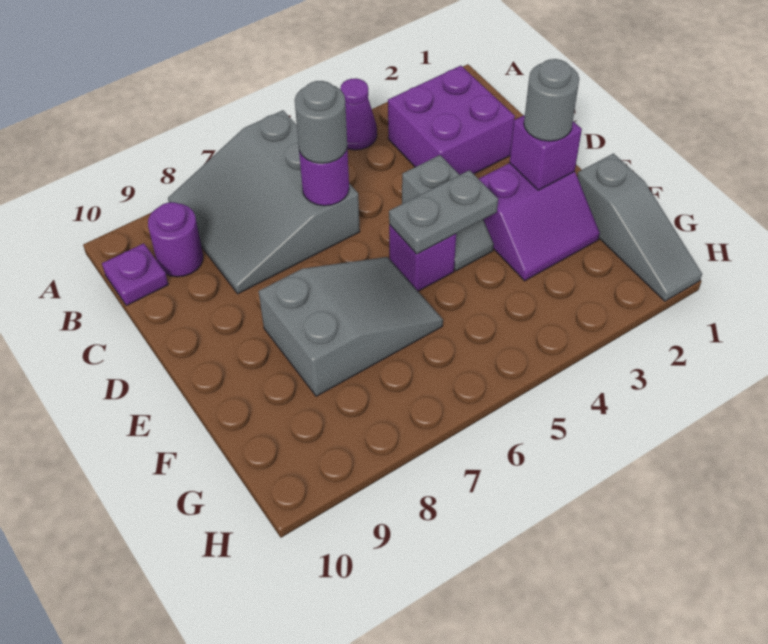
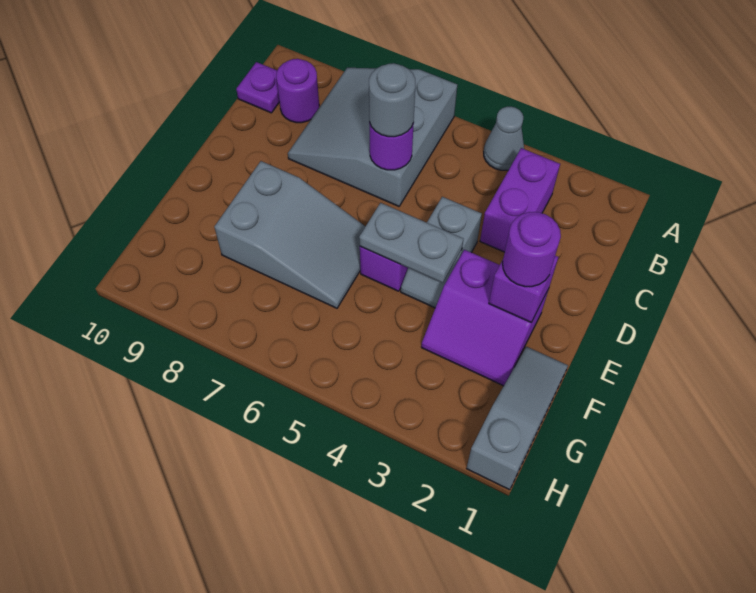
purple cone A4 level 1 -> grey cone A4 level 1
purple brick B2:C3 level 1 -> purple brick B3:C3 level 1
grey round brick E2 level 3 -> purple round brick E2 level 3
grey slope F1:H1 level 1 top F -> grey slope F1:H1 level 1 top H

